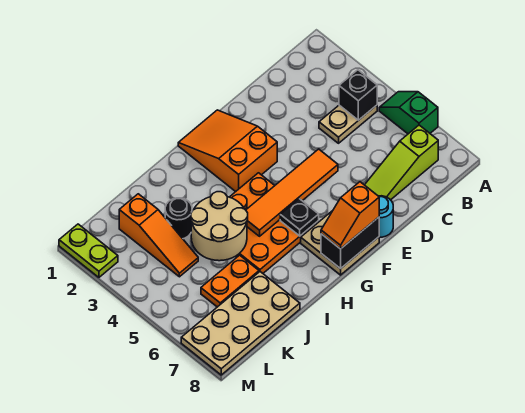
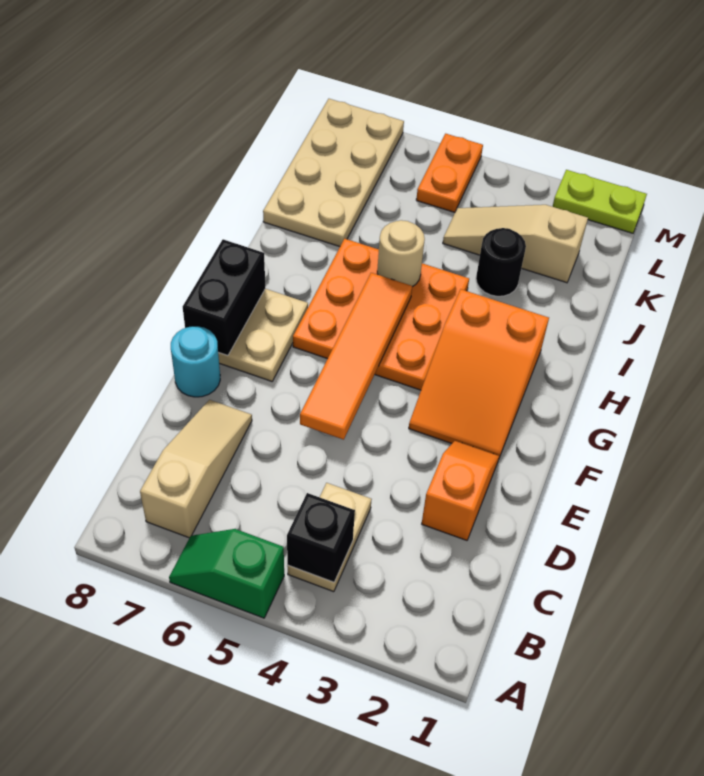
green slope A5:A6 level 1 top 6 -> green slope A5:A6 level 1 top 5
lime slope B7:D7 level 1 top B -> tan slope B7:D7 level 1 top B
orange slope F1:G3 level 1 top 3 -> orange slope F2:H3 level 1 top H
orange slope F8:G8 level 3 top F -> orange slope D2:E2 level 1 top D
black plate G6 level 2 -> none
tan round brick I4:J5 level 2 -> tan round brick I5 level 2
orange plate J6:K6 level 1 -> orange plate L5:M5 level 1
orange slope K2:K4 level 1 top 2 -> tan slope K2:K4 level 1 top 2

